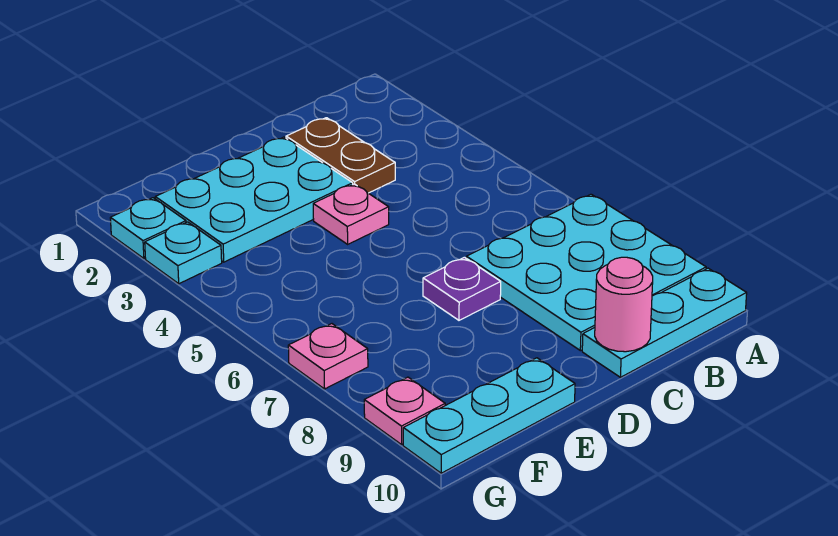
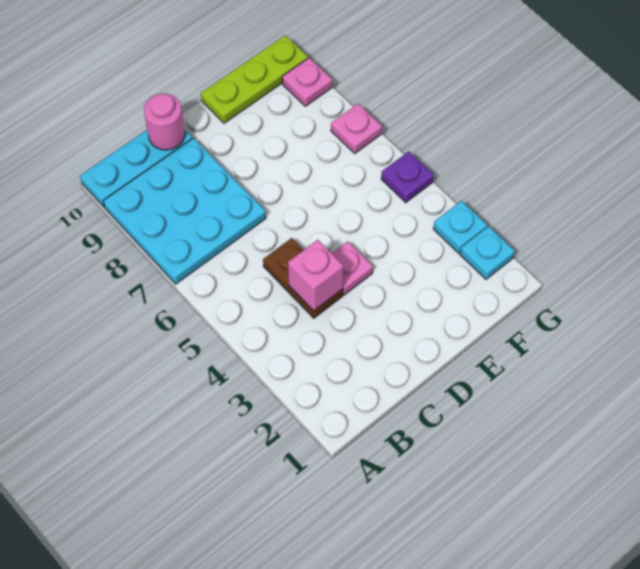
brown plate C2:C3 level 1 -> brown plate C4:C5 level 1
none -> pink brick C4 level 2
cyan plate D2:F3 level 1 -> none
purple plate D7 level 1 -> purple plate G5 level 1
cyan plate E10:G10 level 1 -> lime plate E10:G10 level 1

